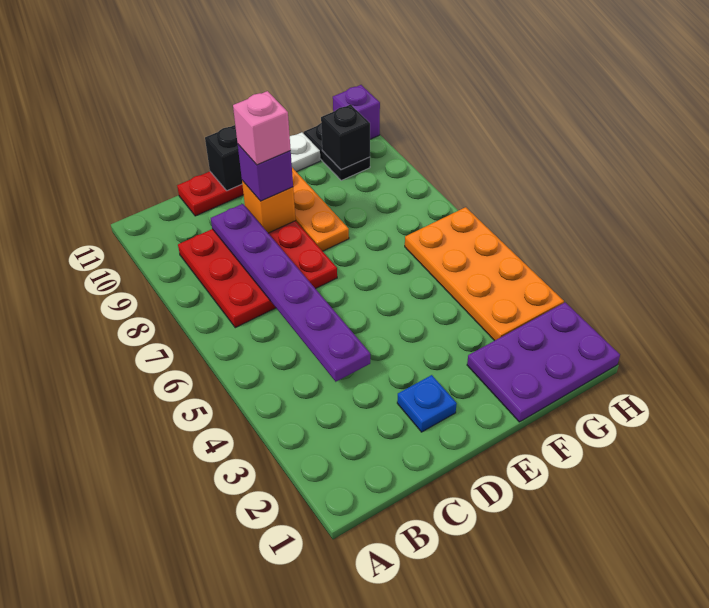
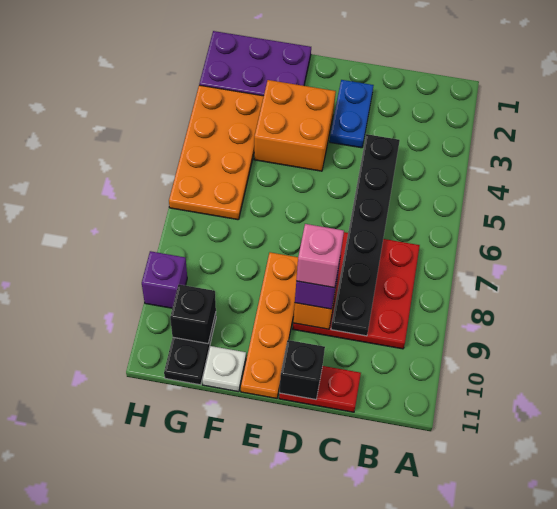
purple plate C4:C9 level 2 -> black plate C4:C9 level 2
blue plate D2 level 1 -> blue plate D2:D3 level 1
none -> orange brick E3:F4 level 1
purple brick H11 level 1 -> purple brick H9 level 1

